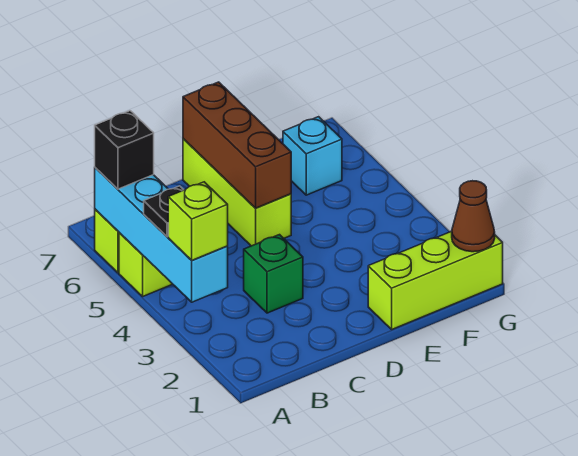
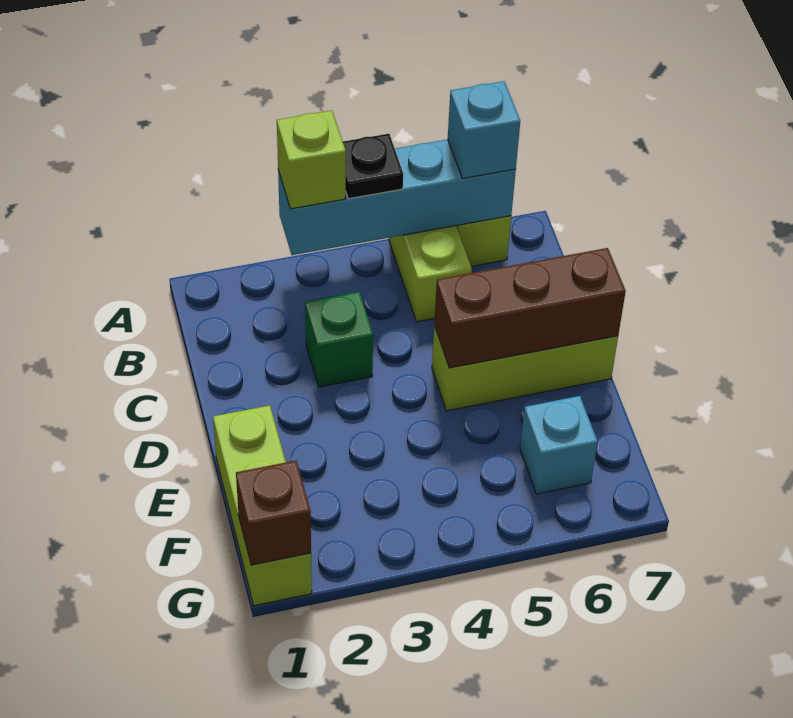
black brick A6 level 3 -> cyan brick A6 level 3
brown cone G1 level 2 -> brown brick G1 level 2

